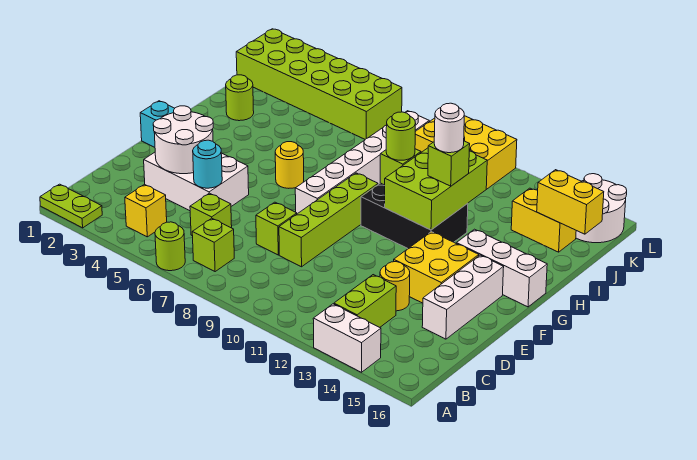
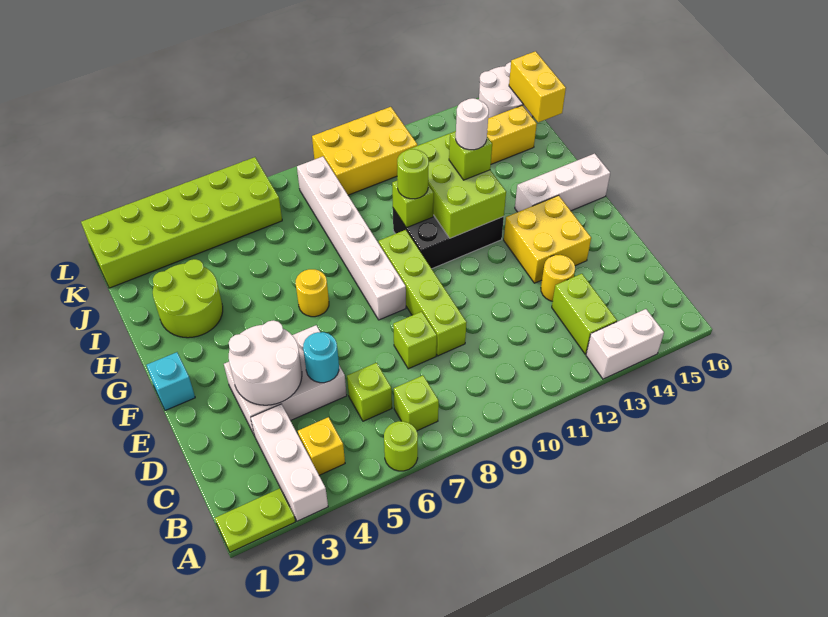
white brick D15:F15 level 1 -> white brick A3:C3 level 1
lime round brick I2 level 1 -> lime round brick H2:I3 level 1
yellow brick J15:J16 level 2 -> yellow brick J16:K16 level 2

